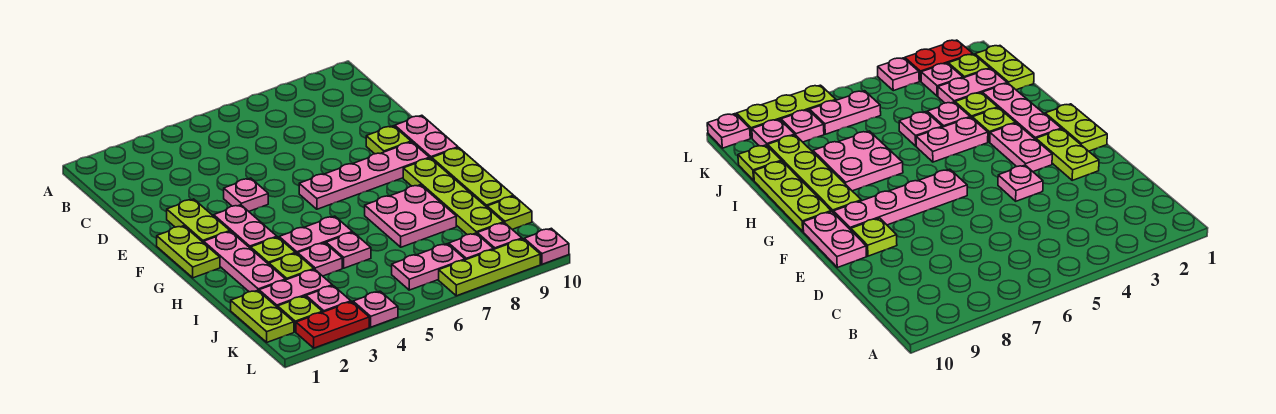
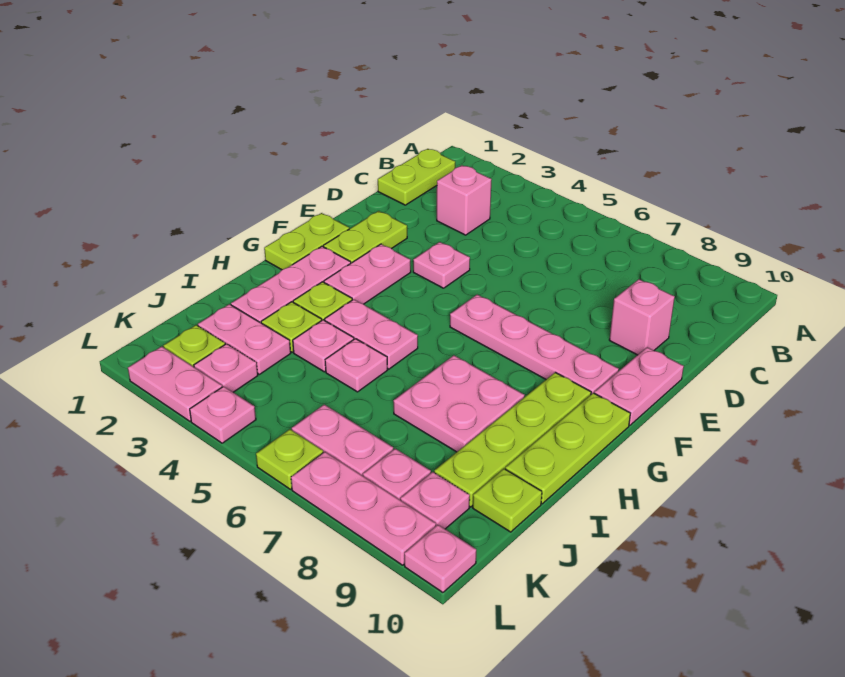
none -> pink brick C3 level 1
none -> pink brick D9 level 1
lime plate E9 level 1 -> lime plate L6 level 1
lime plate J1:K1 level 1 -> lime plate B1:C1 level 1
red plate L2:L3 level 1 -> pink plate L2:L3 level 1
lime plate L7:L9 level 1 -> pink plate L7:L9 level 1

